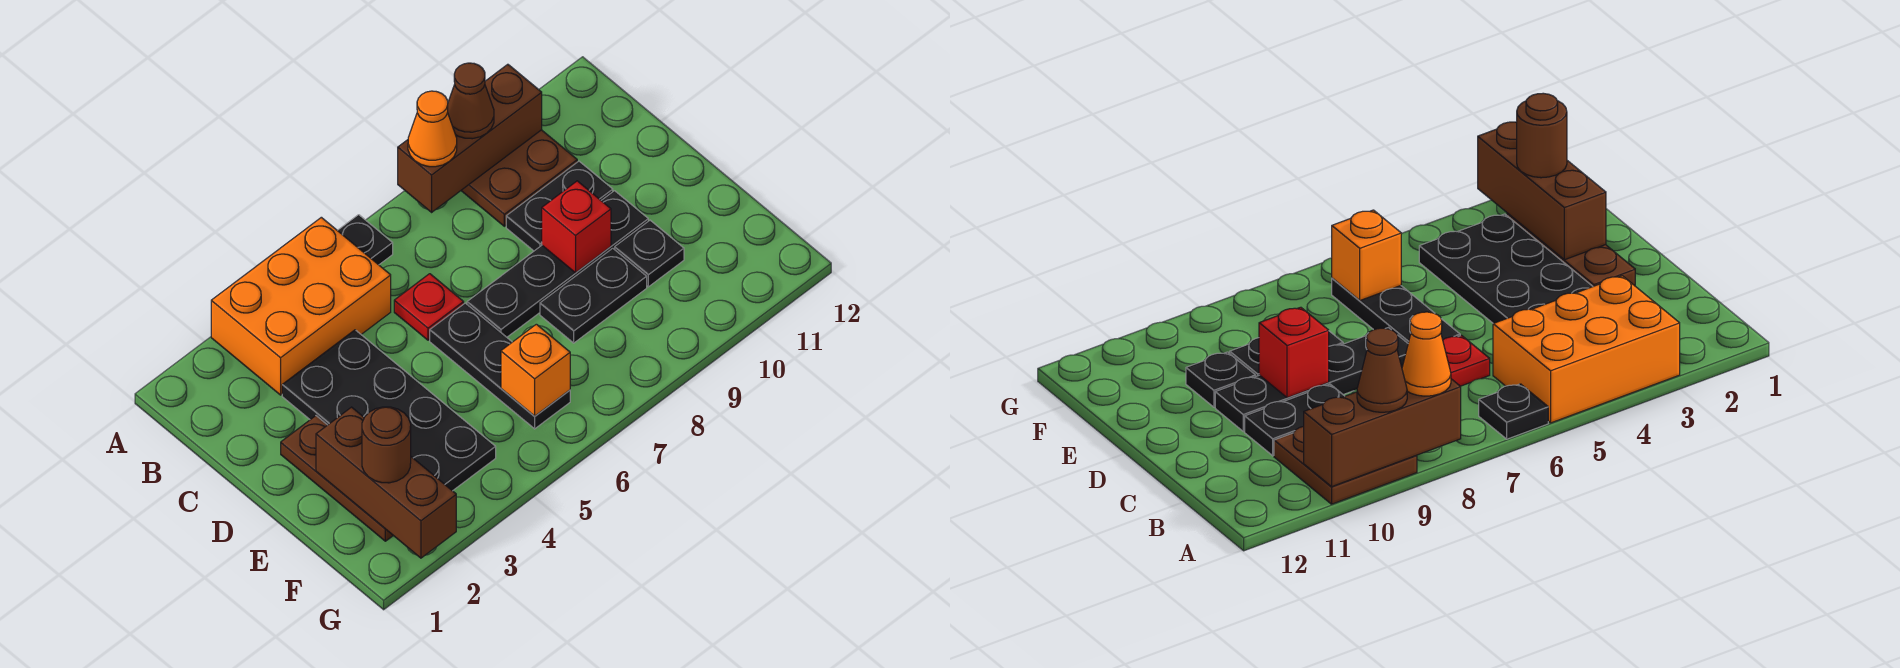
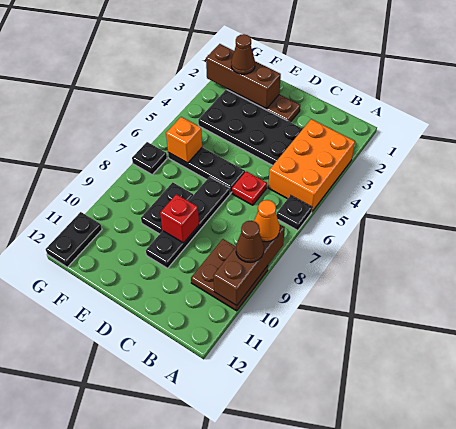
black plate C9:C10 level 1 -> black plate G11:G12 level 1
black plate E10 level 1 -> black plate G7 level 1
brown round brick F2 level 3 -> brown cone F2 level 3

